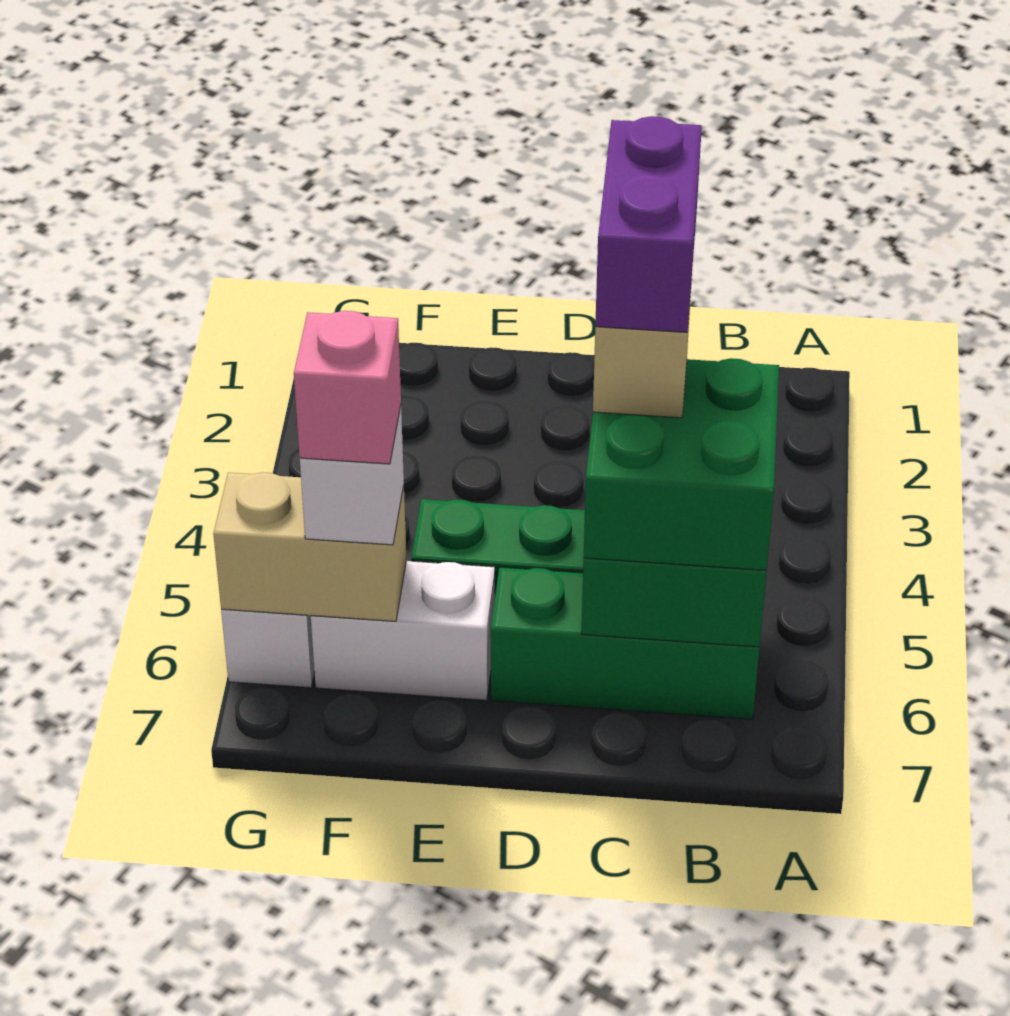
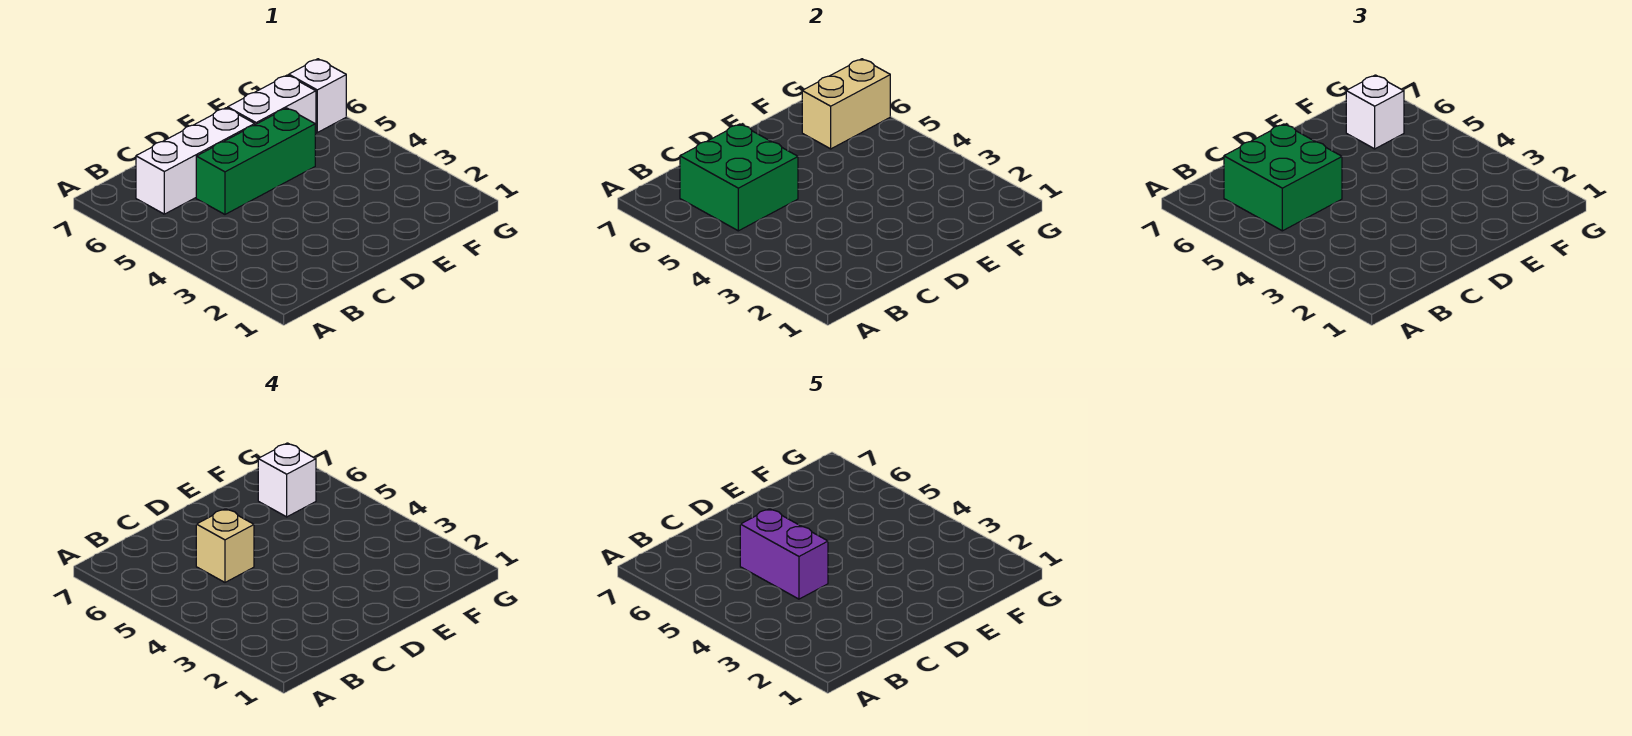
green brick B6:D6 level 1 -> white brick B6:D6 level 1
pink brick F6 level 4 -> white brick F6 level 4

